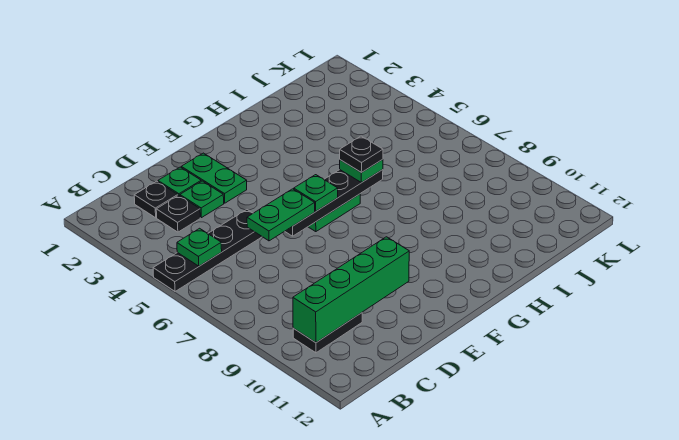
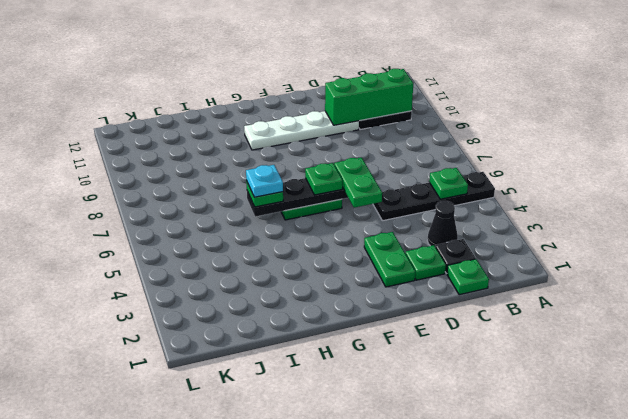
green brick B10:E10 level 2 -> green brick B10:D10 level 2
black plate C3 level 1 -> black cone C3 level 1
green plate D3 level 1 -> green plate C1 level 1
green plate D6:E6 level 3 -> green plate E5:E6 level 3
none -> white plate D10:G10 level 1
black plate H6 level 4 -> cyan plate H6 level 4

